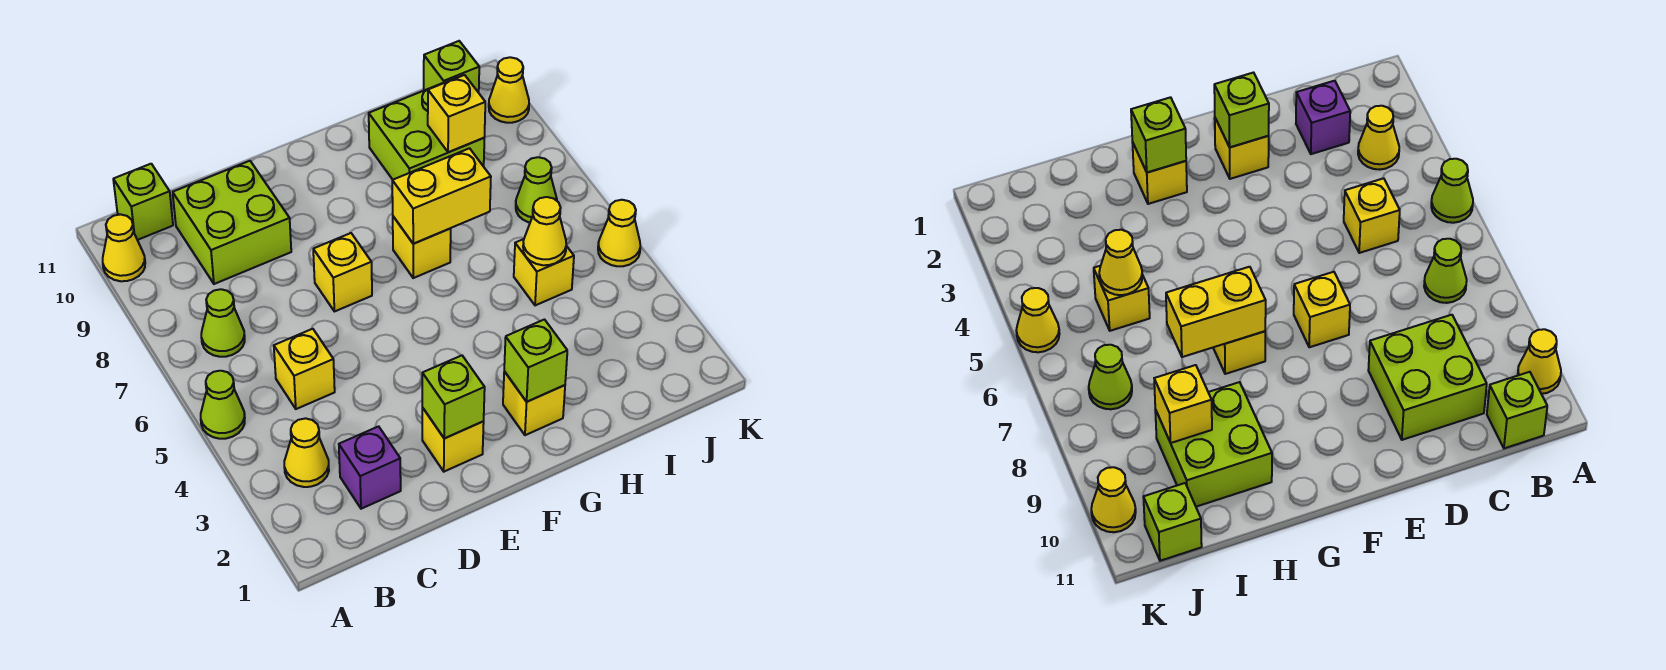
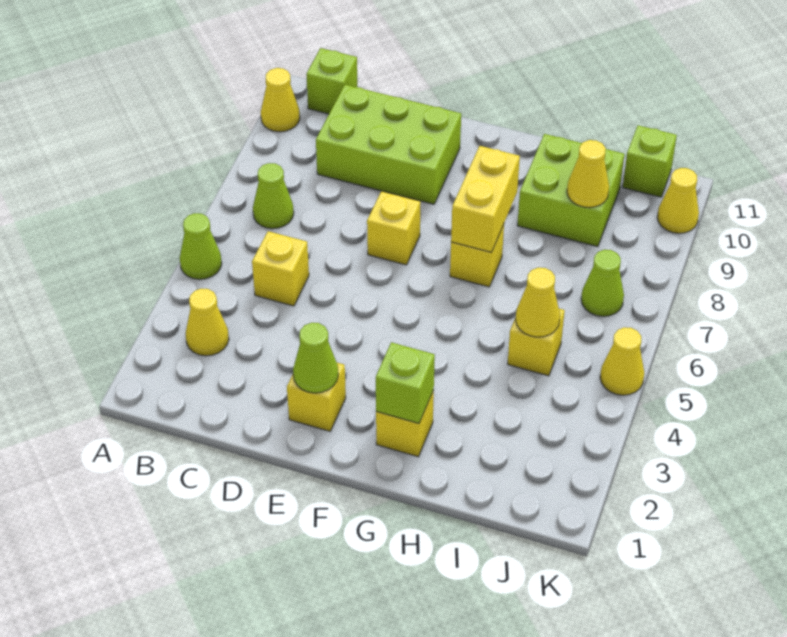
purple brick C2 level 1 -> none
lime brick C9:D10 level 1 -> lime brick C9:E10 level 1
lime brick E2 level 2 -> lime cone E2 level 2
yellow brick G7:H7 level 2 -> yellow brick G7:G8 level 2
yellow brick I9 level 2 -> yellow cone I9 level 2

